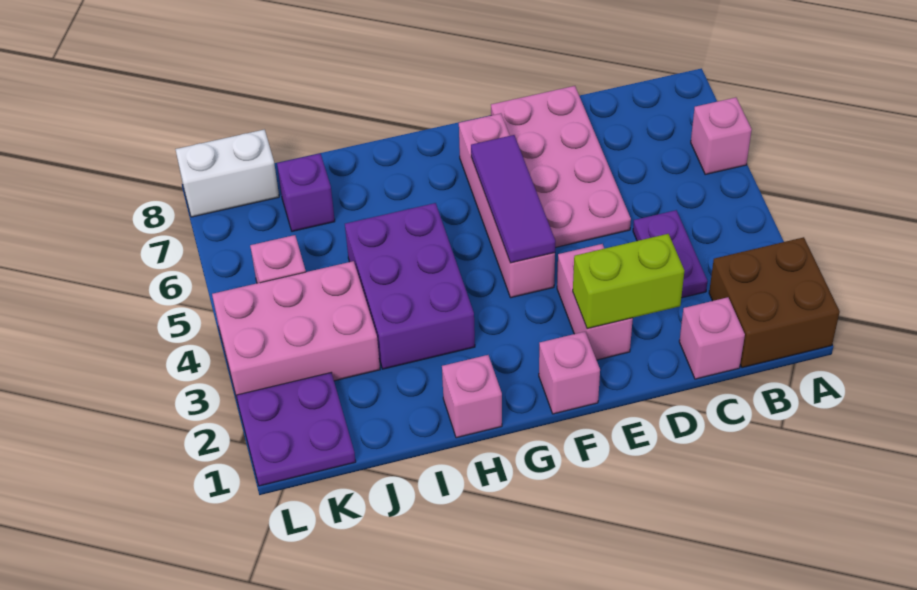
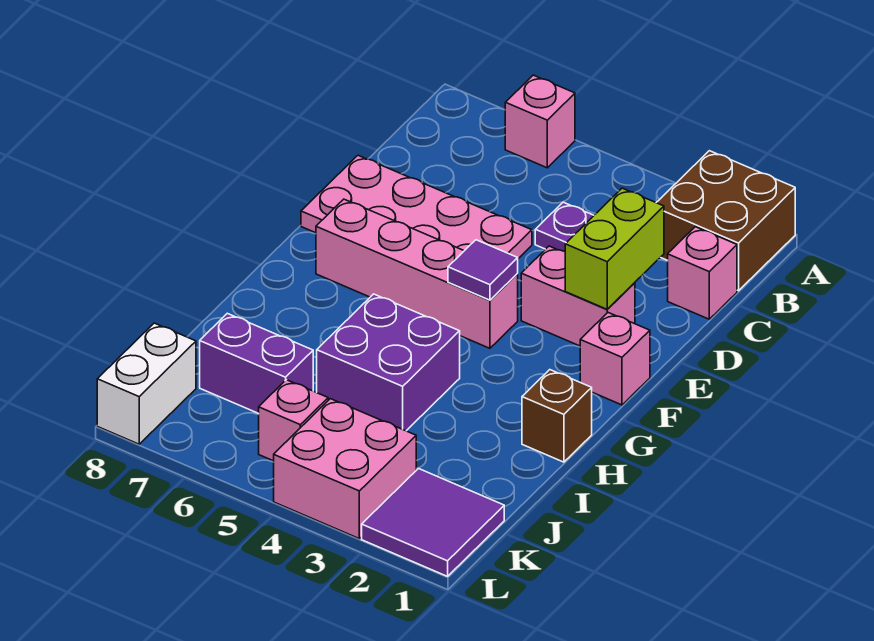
purple tile F4:F6 level 2 -> purple tile F4 level 2
pink brick H1 level 1 -> brown brick H1 level 1
purple brick H3:I5 level 1 -> purple brick H4:I5 level 1
pink brick J3:L4 level 1 -> pink brick K3:L4 level 1
purple brick J7 level 1 -> purple brick J6:J7 level 1
purple plate K1:L2 level 1 -> purple tile K1:L2 level 1

